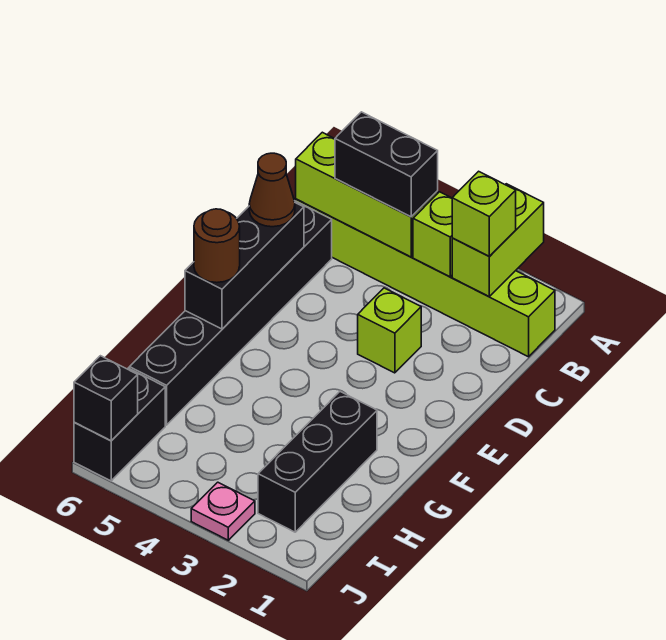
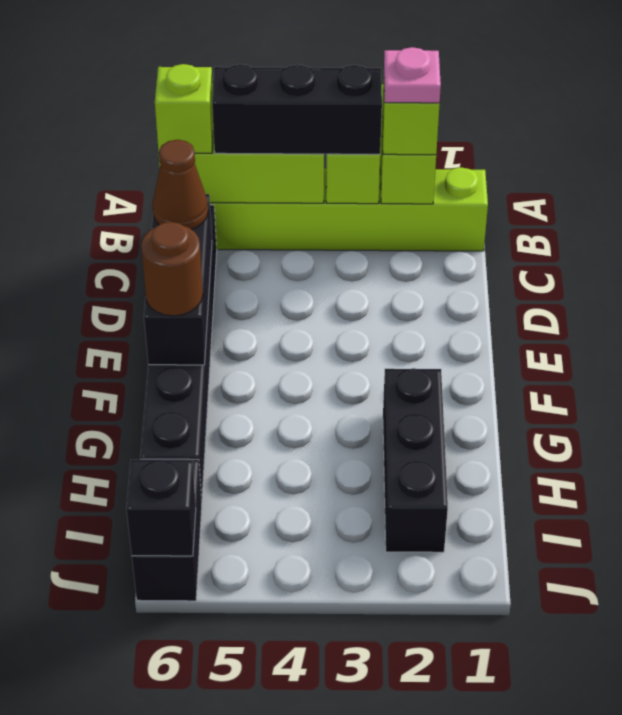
black brick B4:B5 level 3 -> black brick B3:B5 level 3
lime brick D3 level 1 -> lime brick B6 level 3
pink plate J3 level 1 -> pink plate B2 level 4

